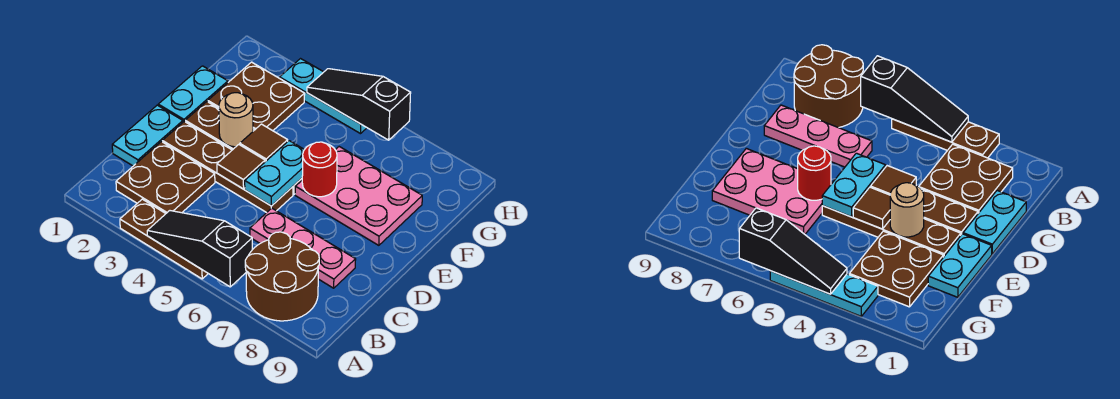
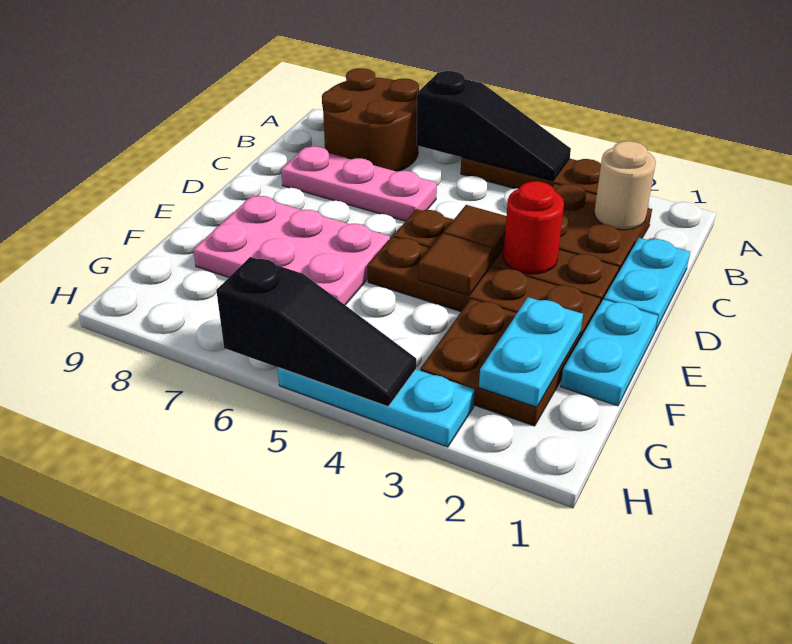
cyan plate D5:E5 level 2 -> cyan plate F2:G2 level 2
tan round brick E3 level 2 -> tan round brick B2 level 2
red round brick E6 level 2 -> red round brick D3 level 2

